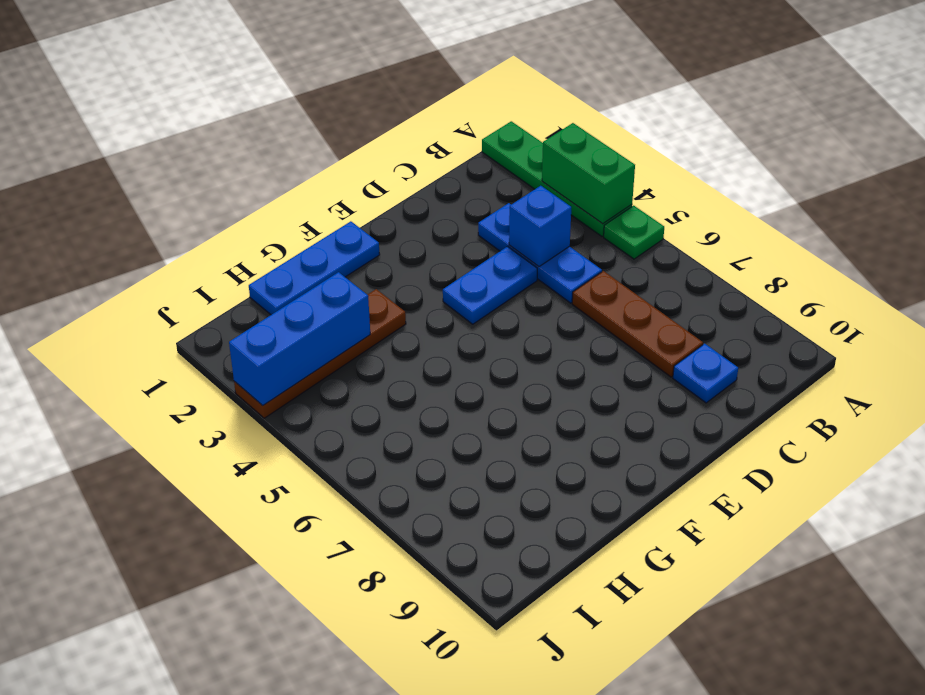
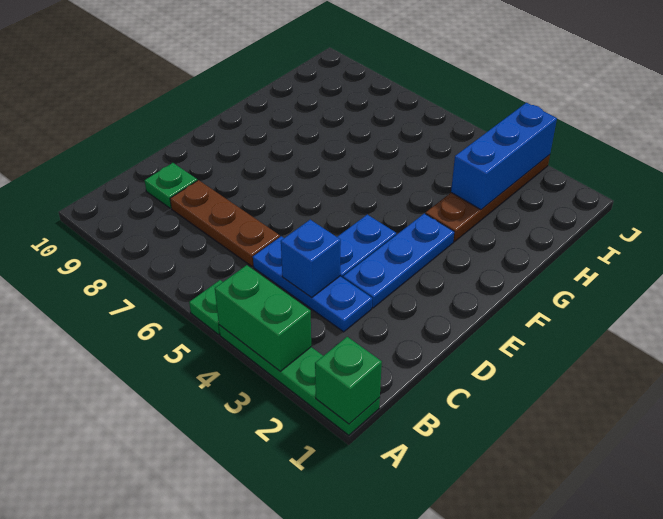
none -> green brick A1 level 2
blue plate C9 level 1 -> green plate C9 level 1
blue plate F1:H1 level 1 -> blue plate D3:F3 level 1

